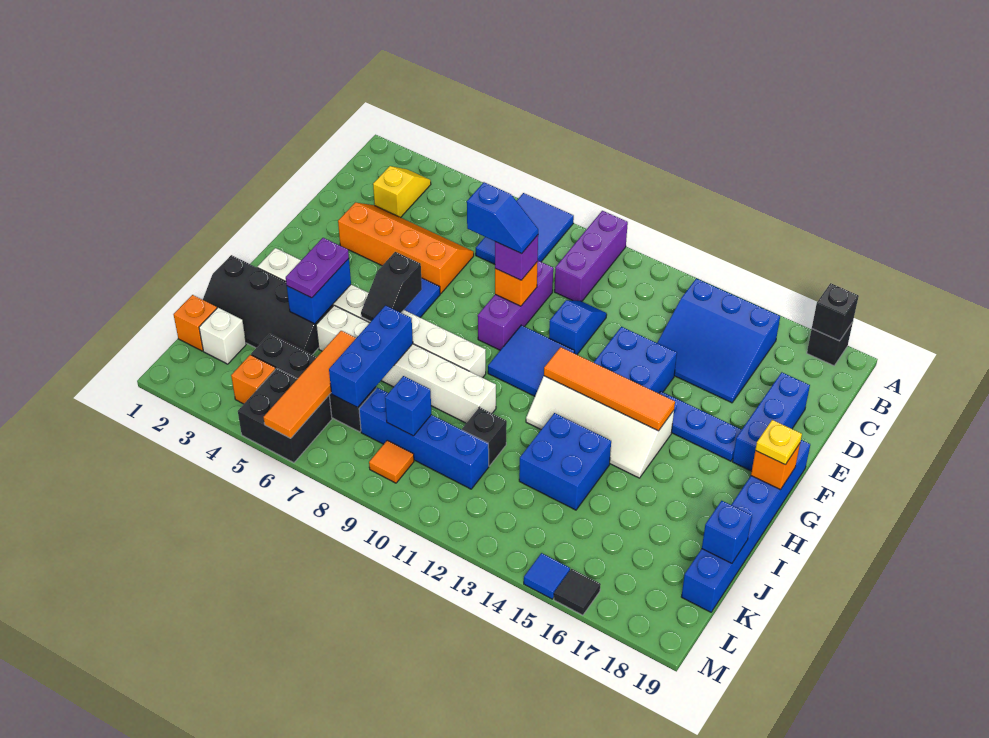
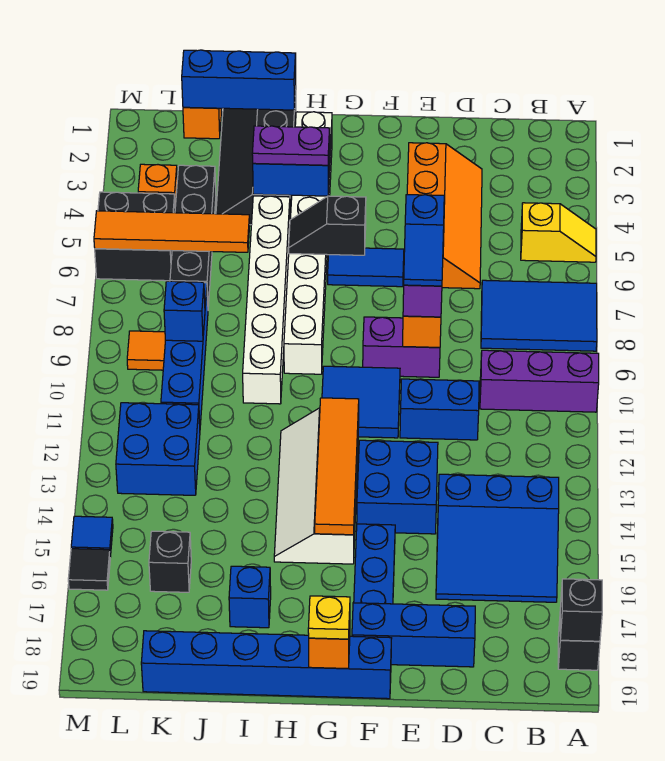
yellow slope B3:C3 level 1 top C -> yellow slope A5:B5 level 1 top B
blue slope B14:D16 level 1 top B -> blue slope B14:D16 level 1 top 14
purple brick D9:F9 level 1 -> purple brick E9:F9 level 1
blue slope D11:E11 level 1 top E -> blue brick D11:E11 level 1
blue brick I7:K7 level 2 -> blue brick I1:K1 level 2
blue brick I13:J14 level 1 -> blue brick K12:L13 level 1
black brick J11 level 1 -> black brick K16 level 1
blue brick J19 level 2 -> blue brick I17 level 1
white brick K2 level 1 -> none

